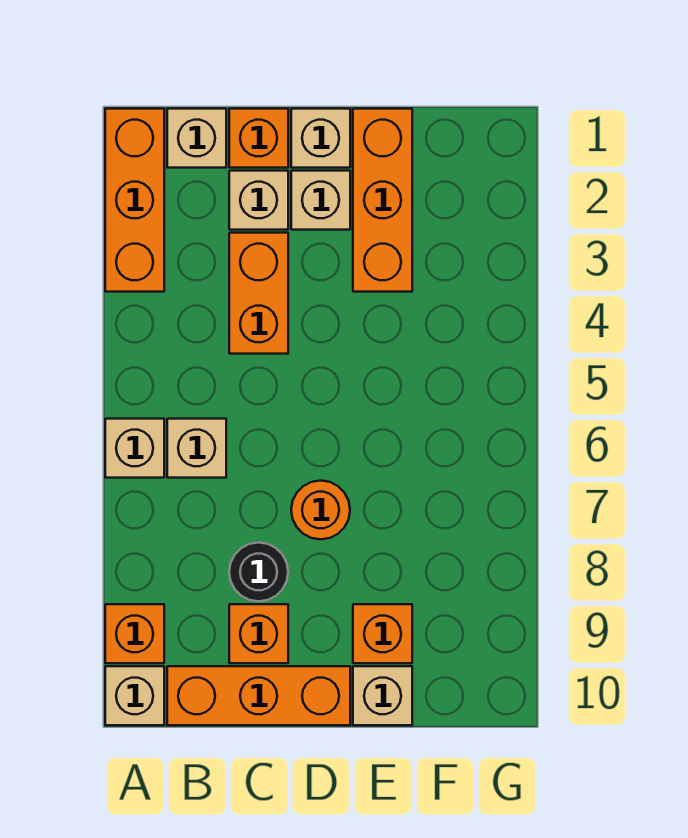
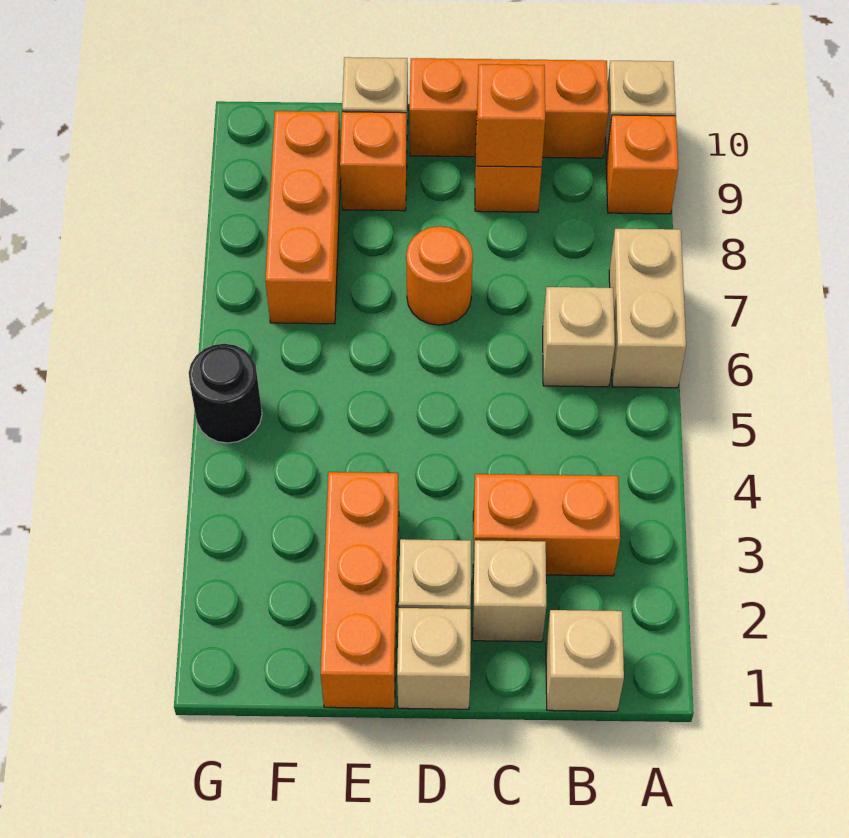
orange brick A1:A3 level 1 -> orange brick F7:F9 level 1
tan brick A6 level 1 -> tan brick A6:A7 level 1
orange brick C1 level 1 -> orange brick C9 level 2
orange brick C3:C4 level 1 -> orange brick B3:C3 level 1
black round brick C8 level 1 -> black round brick G5 level 1

